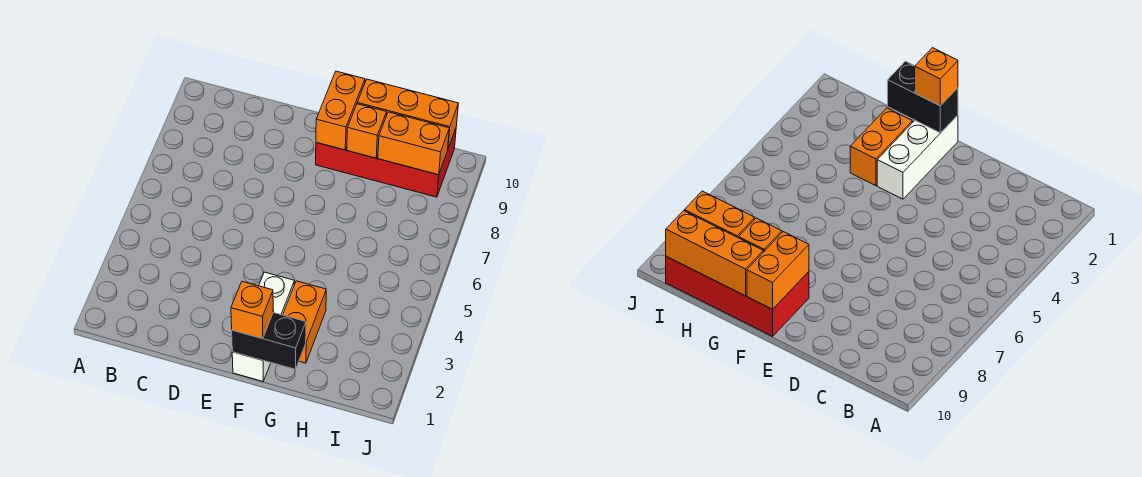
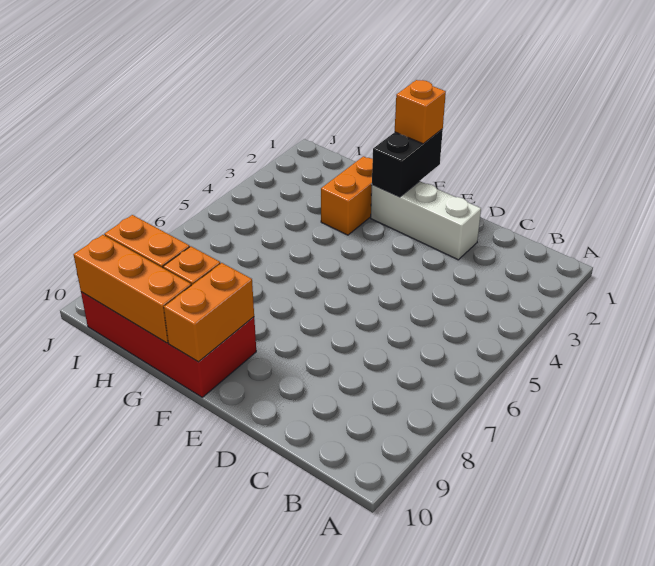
white brick F1:F3 level 1 -> white brick D2:F2 level 1
black brick F1:G1 level 2 -> black brick F1:F2 level 2

